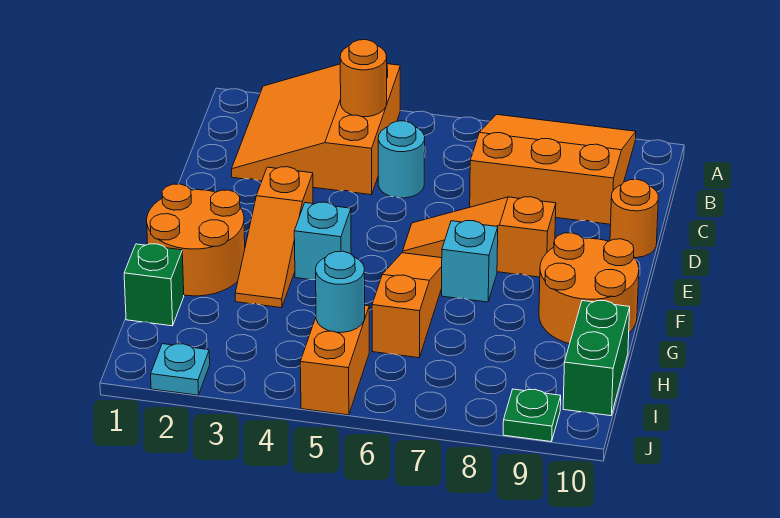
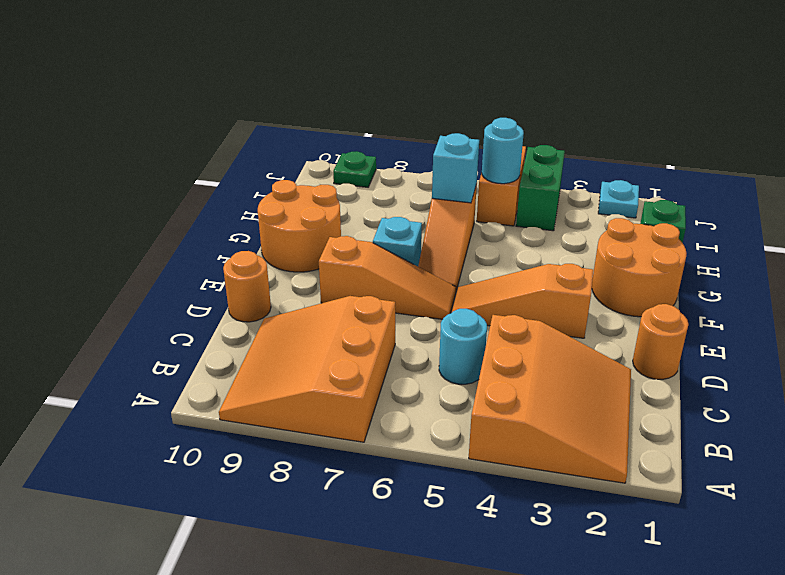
orange slope A7:C9 level 1 top C -> orange slope A7:C9 level 1 top 7
orange round brick B4 level 2 -> orange round brick D1 level 1
orange slope E3:G3 level 1 top E -> orange slope E3:E5 level 1 top 3
cyan brick F4 level 1 -> cyan brick H6 level 2
green brick H10:I10 level 1 -> green brick I4:J4 level 1

